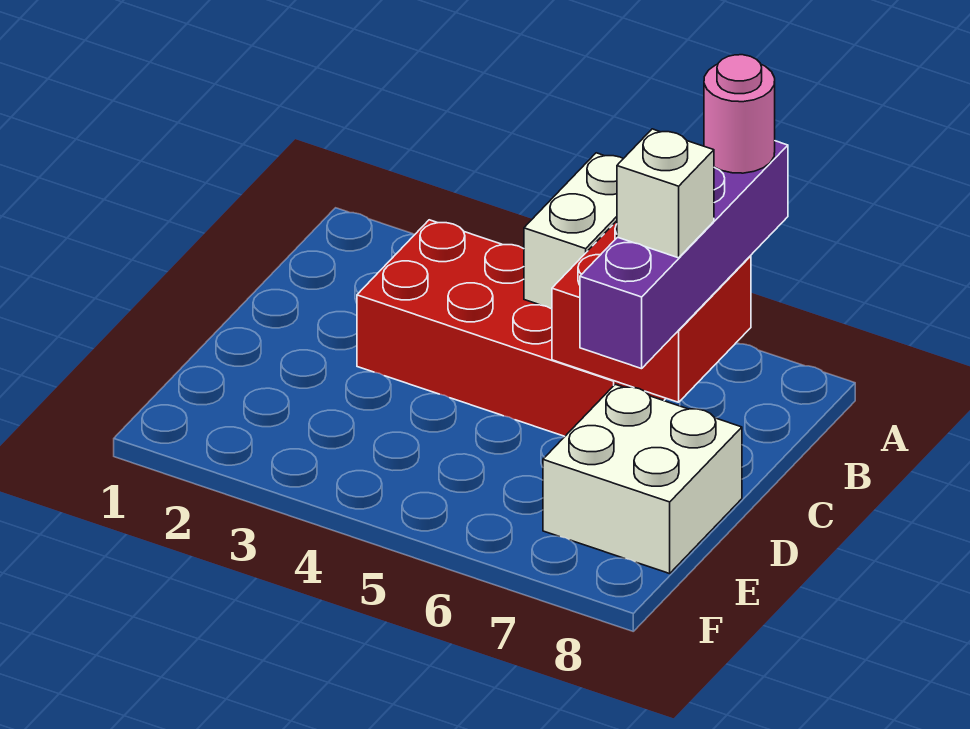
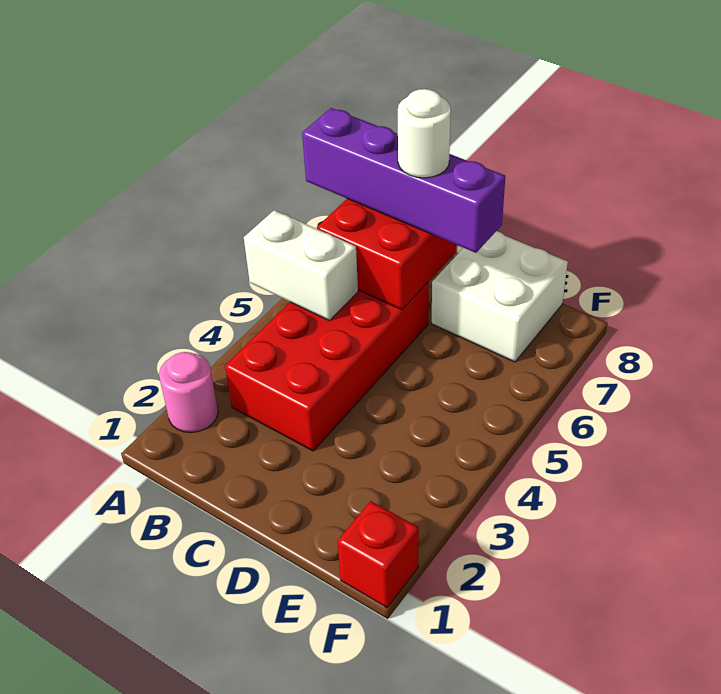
pink round brick A7 level 4 -> pink round brick A2 level 1
white brick C7 level 4 -> white round brick C7 level 4
none -> red brick F1 level 1

